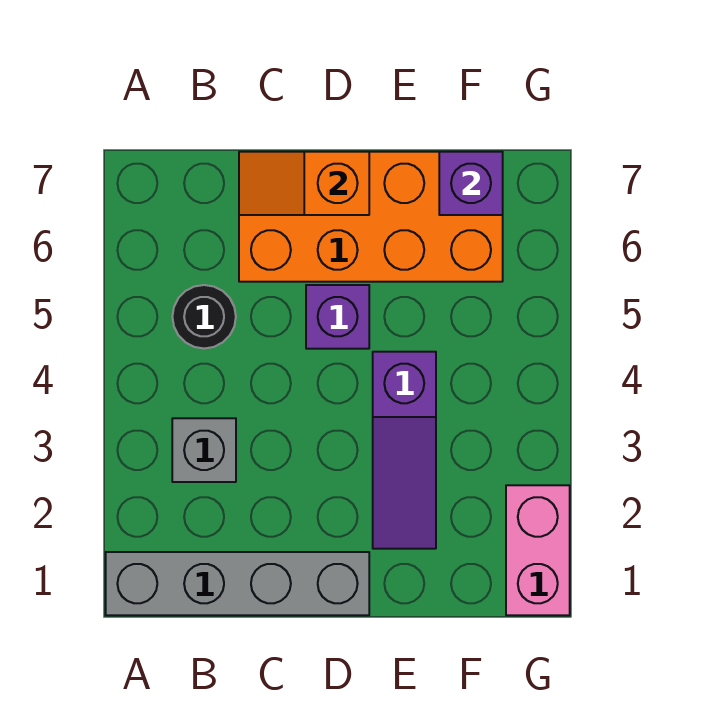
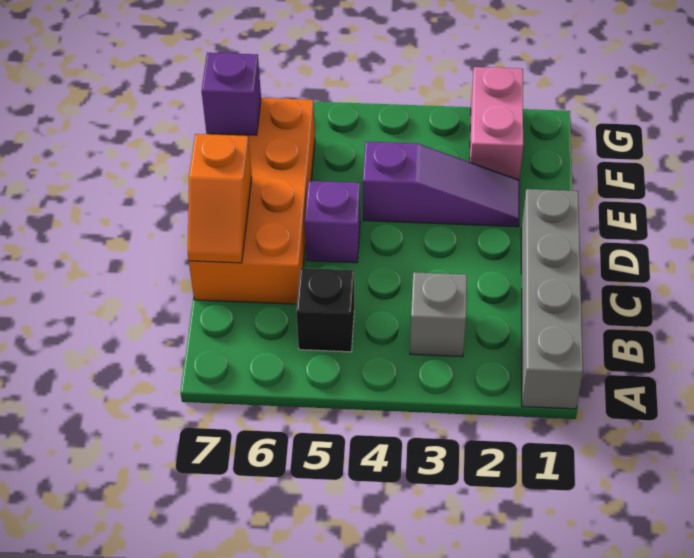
black round brick B5 level 1 -> black brick B5 level 1
pink brick G1:G2 level 1 -> pink brick F2:G2 level 1

